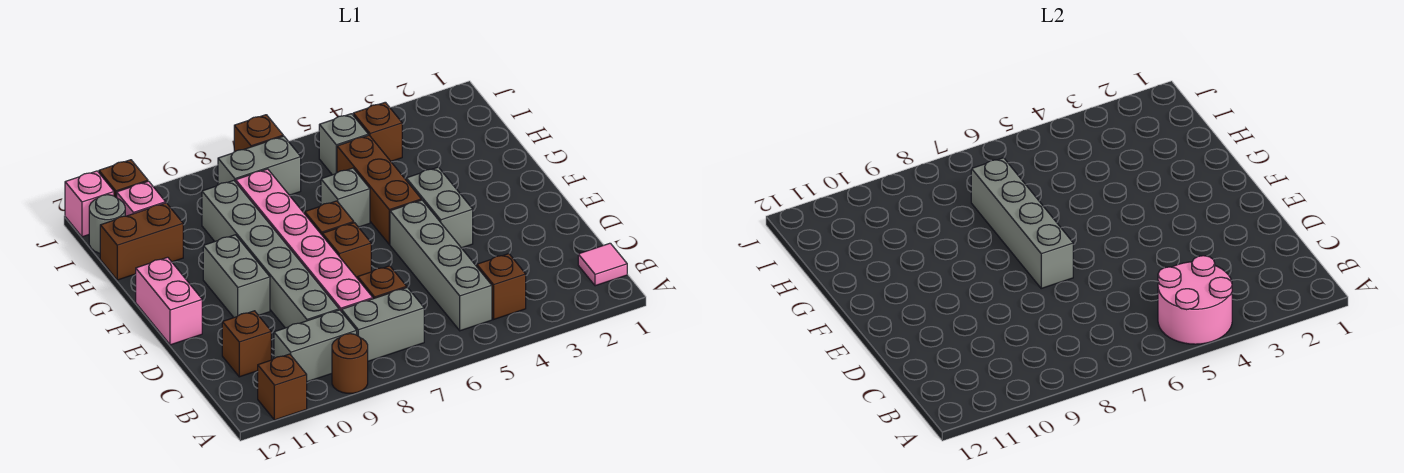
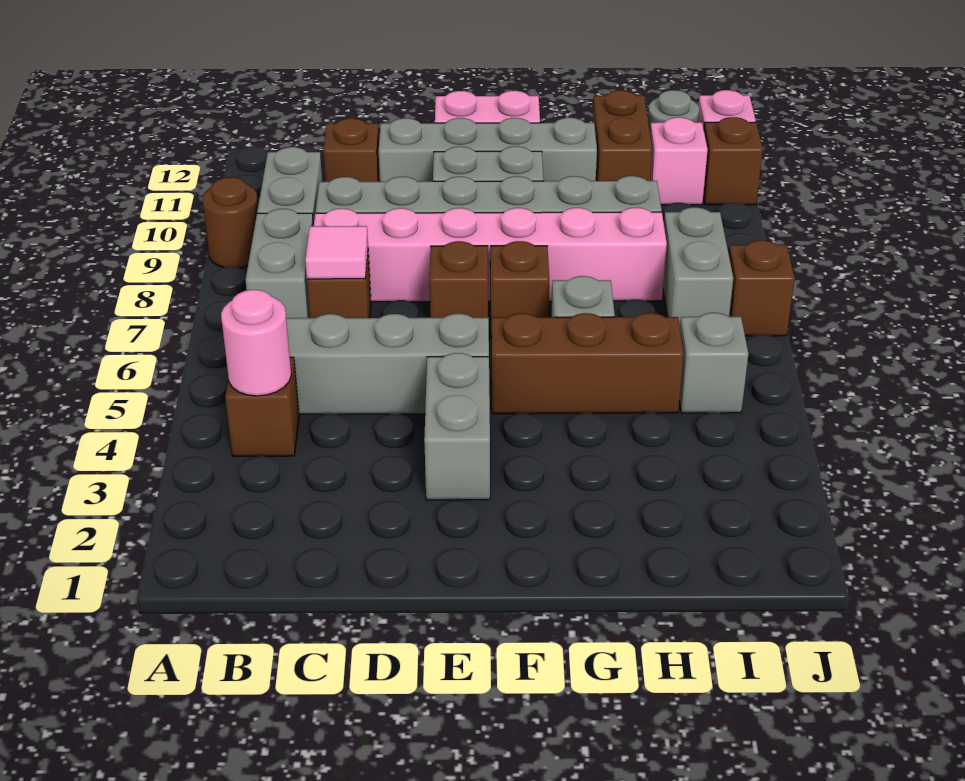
pink round brick A4:B5 level 2 -> pink round brick B4 level 2
brown brick A11 level 1 -> none
pink tile B1 level 1 -> pink tile C7 level 2
grey brick E4:F4 level 1 -> grey brick E3:E4 level 1
grey brick E7:H7 level 2 -> grey brick D11:G11 level 1
brown brick I4 level 1 -> none

